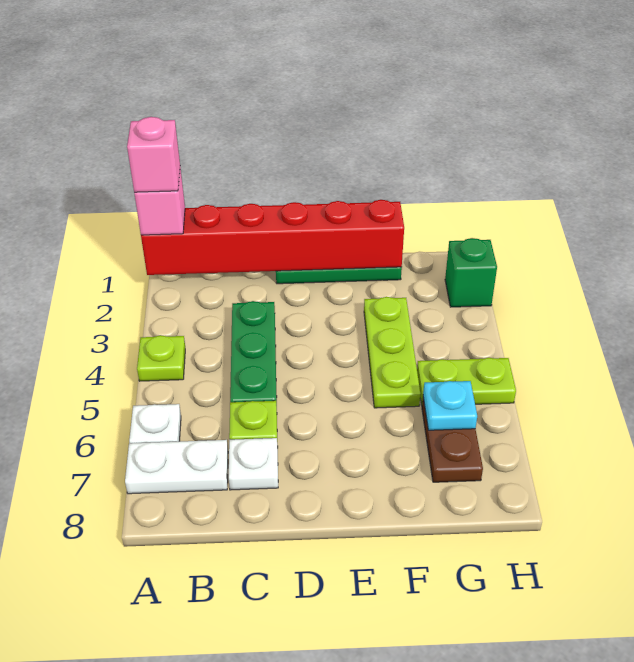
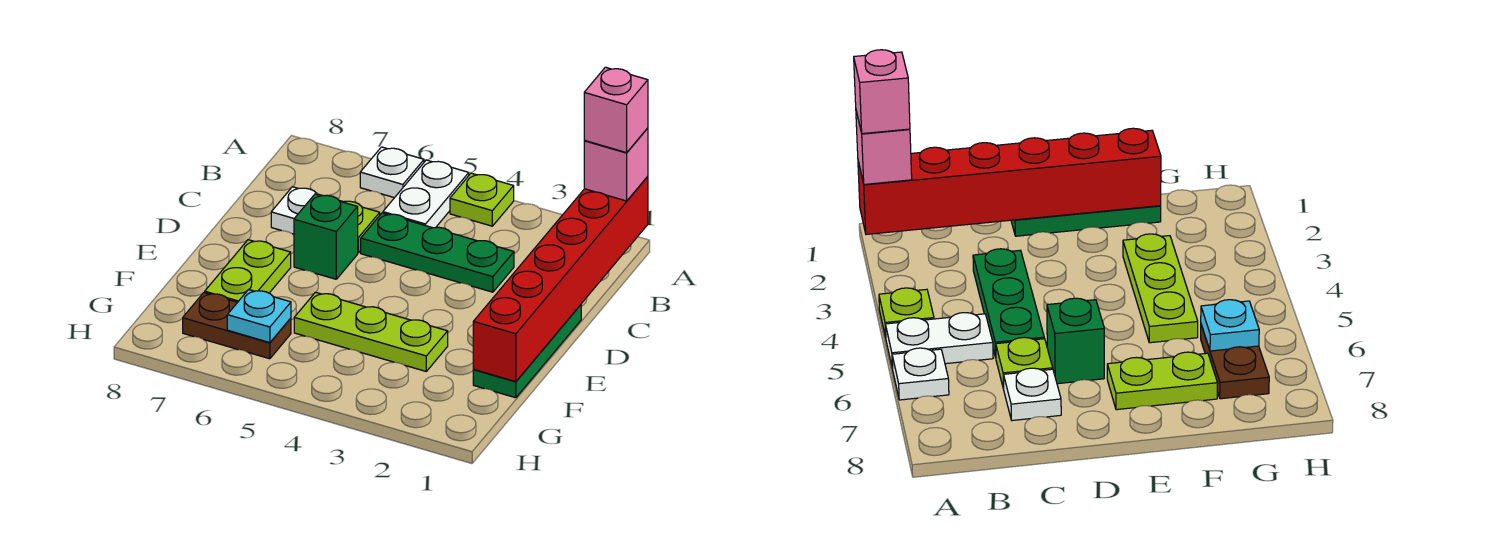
white plate A7:B7 level 1 -> white plate A5:B5 level 1
lime plate G5:H5 level 1 -> lime plate E7:F7 level 1
green brick H2 level 1 -> green brick D6 level 1

